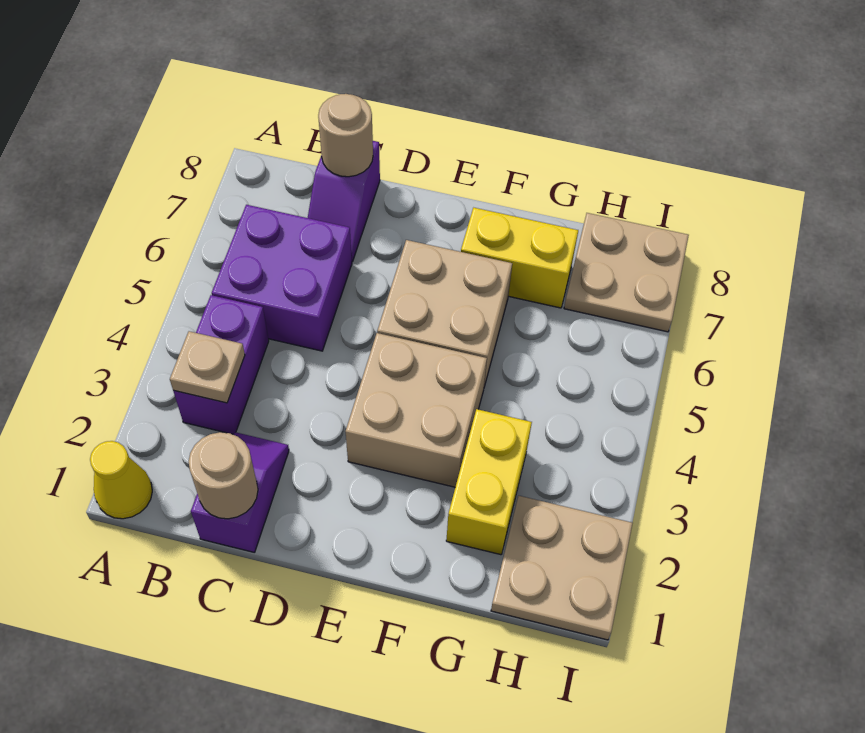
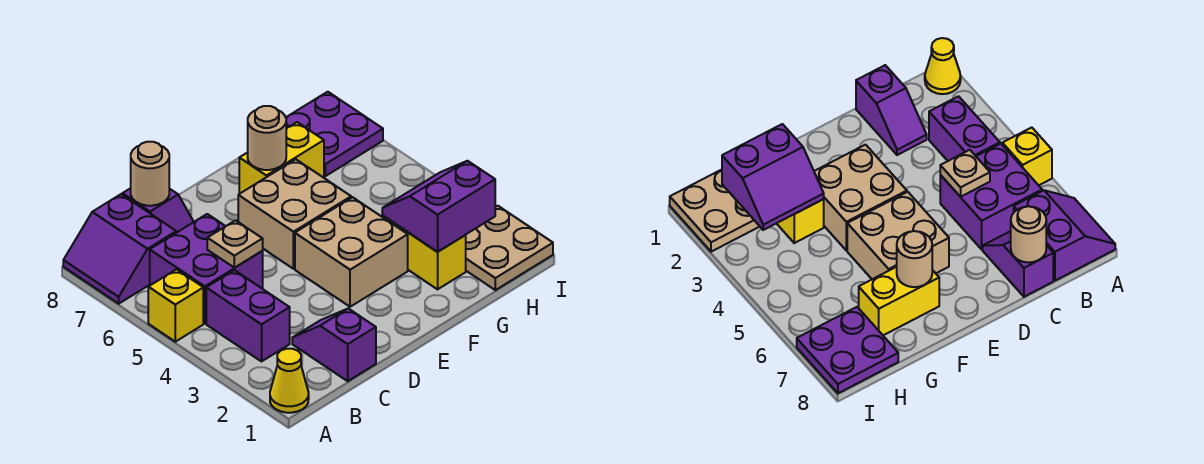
none -> yellow brick A5 level 1
none -> purple slope A7:B8 level 1 top B
tan plate B3 level 2 -> tan plate C5 level 2
tan round brick C1 level 2 -> tan round brick F7 level 2
none -> purple slope G2:H3 level 2 top 2
tan plate H7:I8 level 1 -> purple plate H7:I8 level 1

